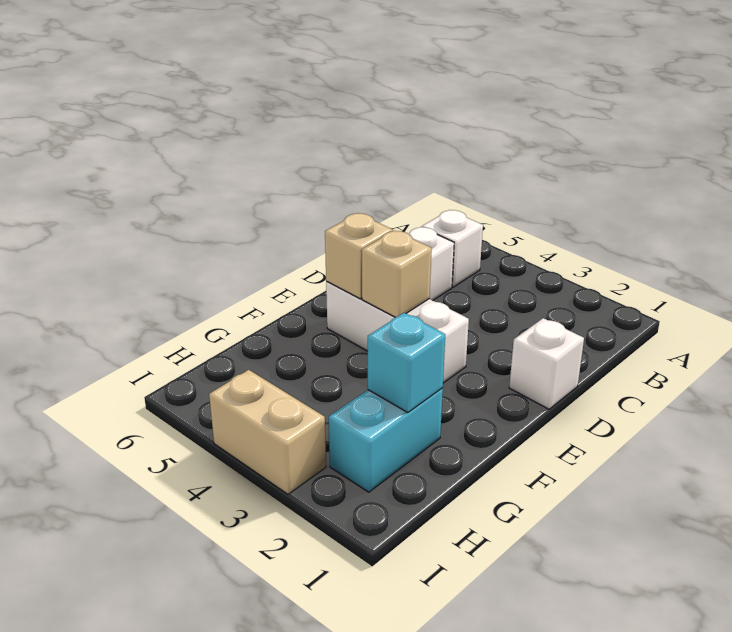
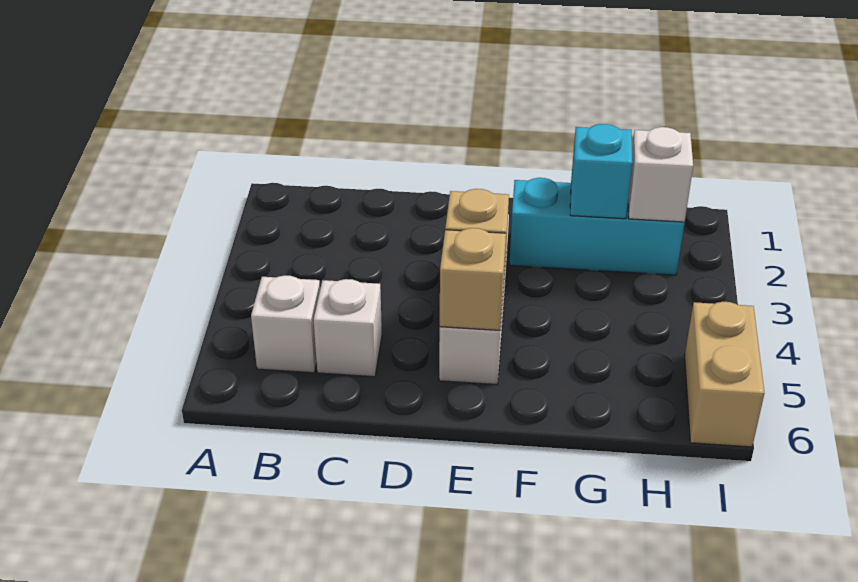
white brick D1 level 1 -> white brick H2 level 2
cyan brick G2:H2 level 1 -> cyan brick F2:H2 level 1
tan brick I3:I4 level 1 -> tan brick I5:I6 level 1

